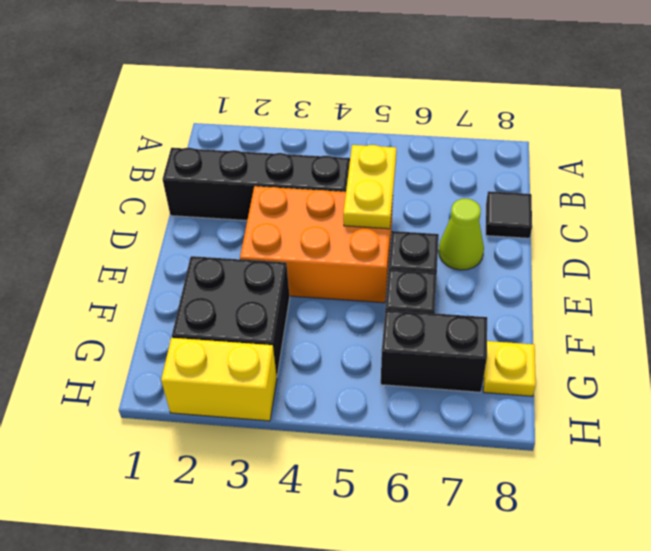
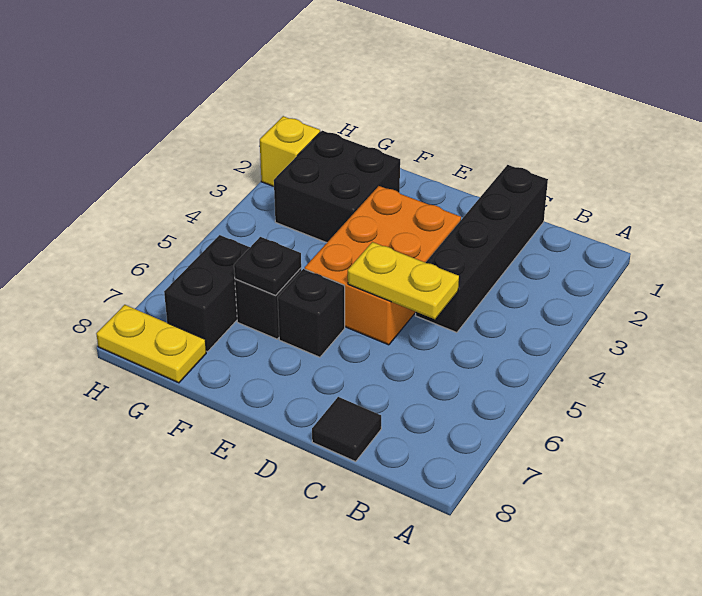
lime cone D7 level 1 -> none
none -> black plate F6 level 2
yellow plate G8 level 1 -> yellow plate G8:H8 level 1
yellow brick H2:H3 level 1 -> yellow brick H2 level 1

